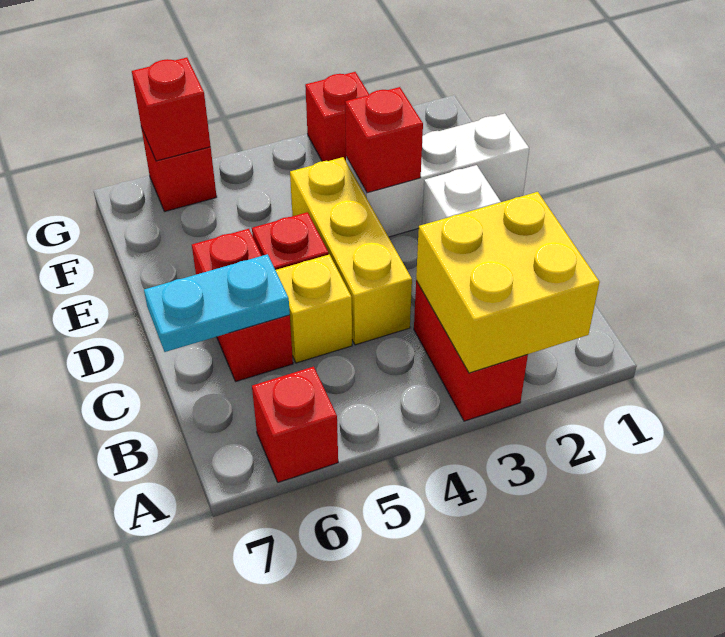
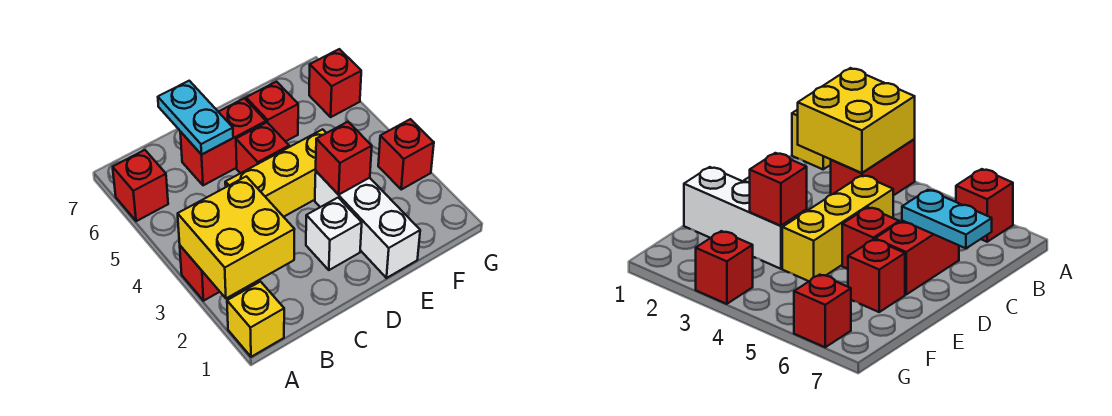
yellow brick C5 level 1 -> yellow brick A1 level 1
red brick G6 level 2 -> red brick E6 level 1

